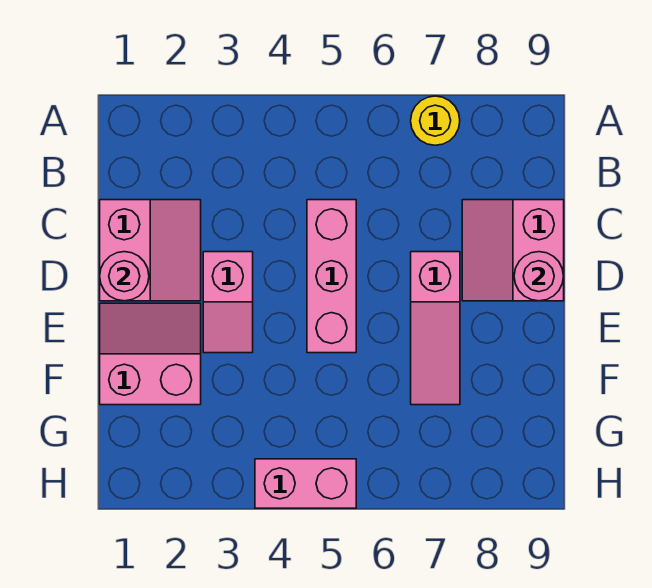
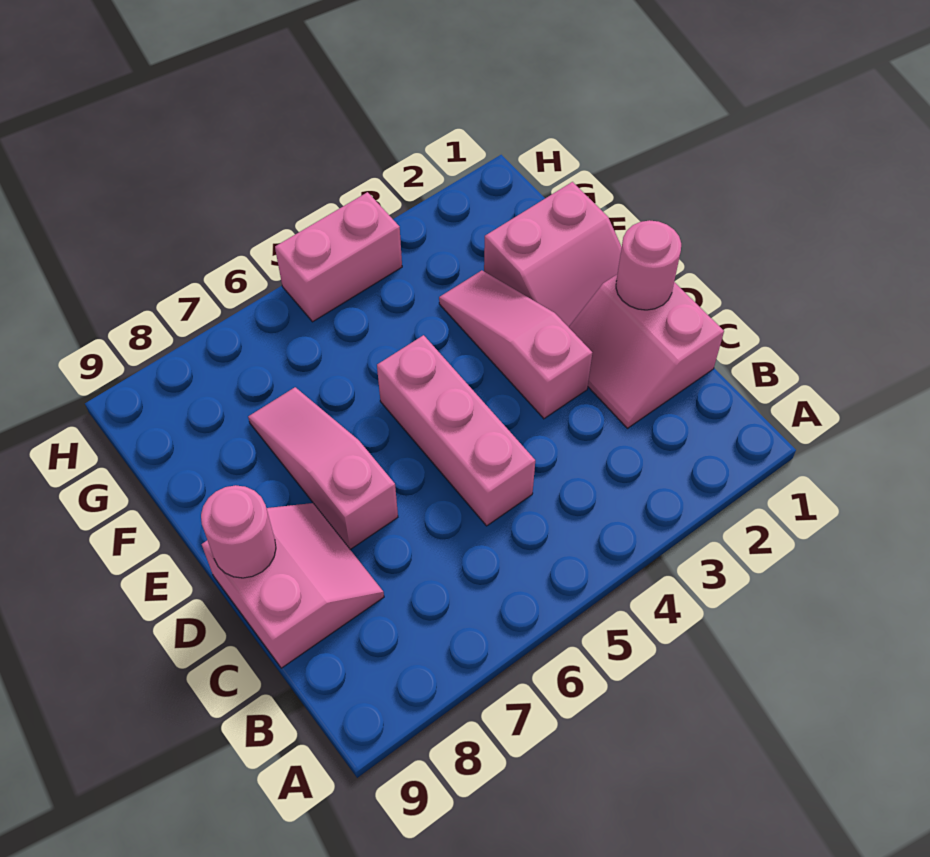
yellow round brick A7 level 1 -> none
pink slope D3:E3 level 1 top D -> pink slope D3:F3 level 1 top D

